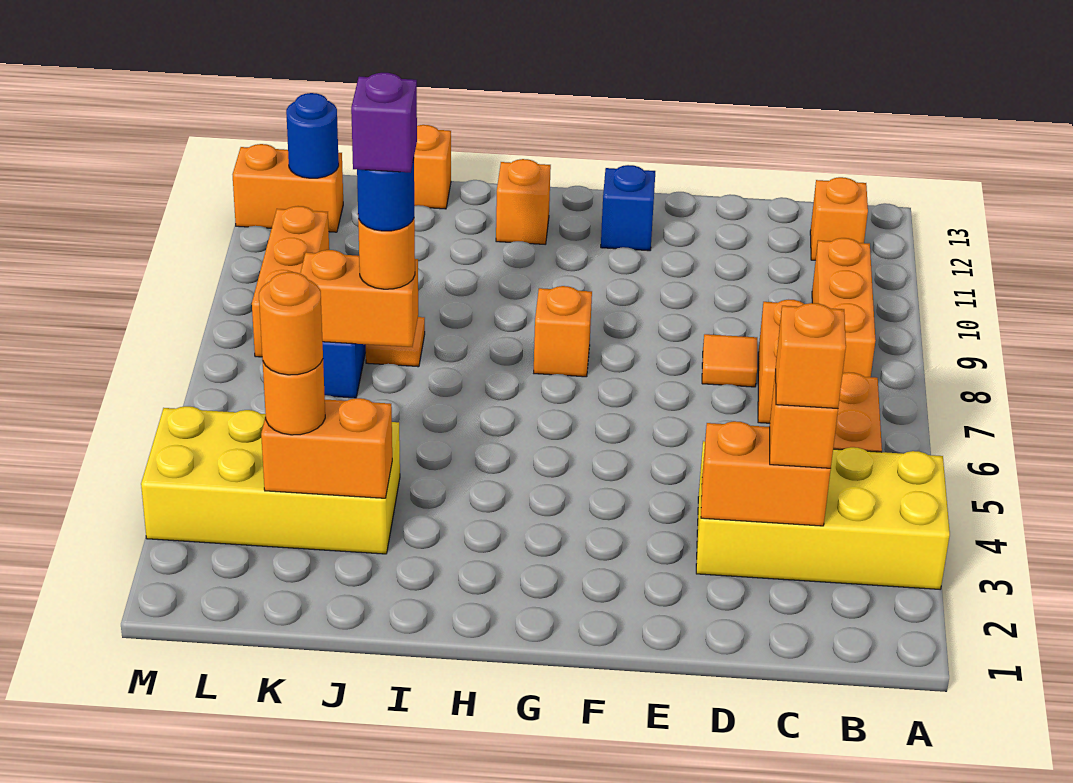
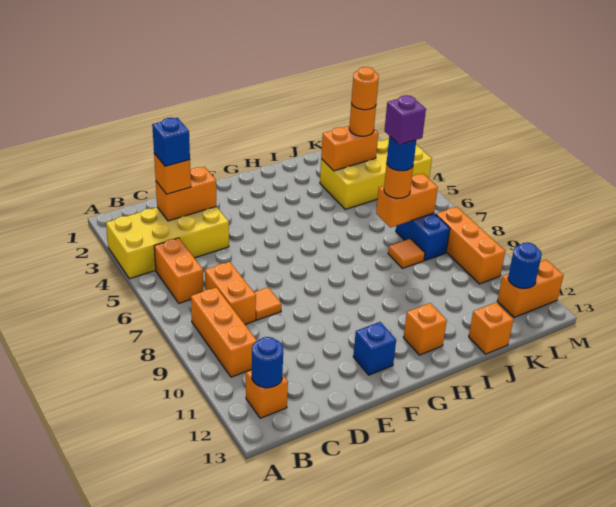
none -> blue round brick B12 level 2
orange brick C3 level 4 -> blue brick C3 level 4
orange brick G8 level 1 -> none

